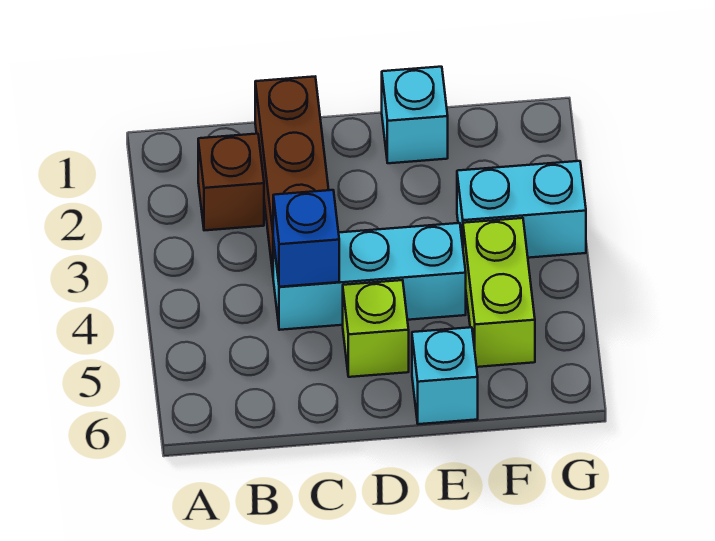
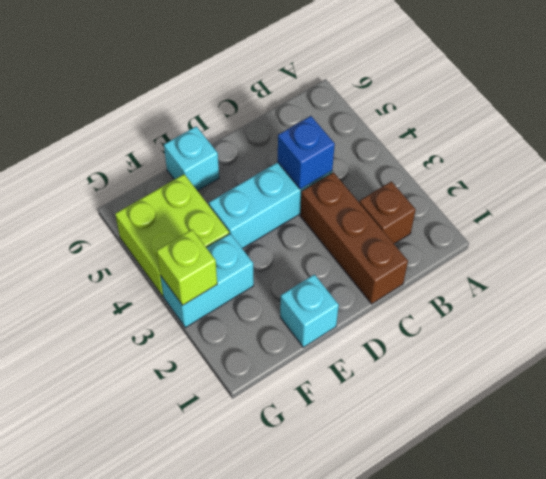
lime brick D5 level 1 -> lime brick G3 level 2
lime brick F4:F5 level 1 -> lime brick F4:G5 level 1

